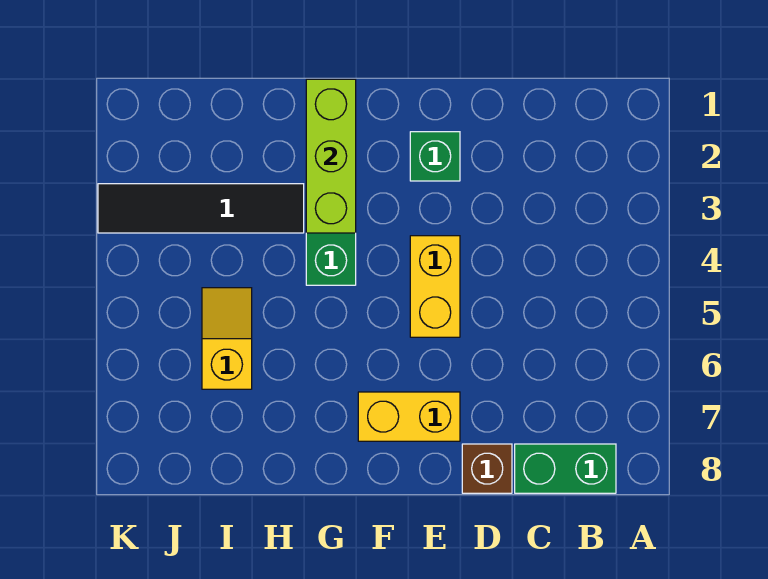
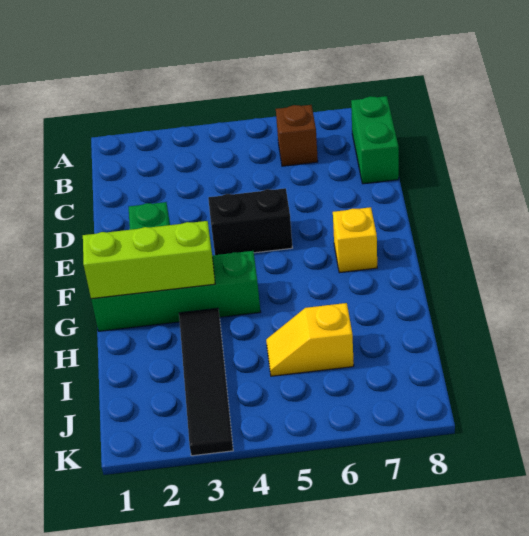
brown brick D8 level 1 -> brown brick B6 level 1
yellow brick E4:E5 level 1 -> black brick E4:E5 level 1
yellow brick E7:F7 level 1 -> yellow brick F7 level 1

